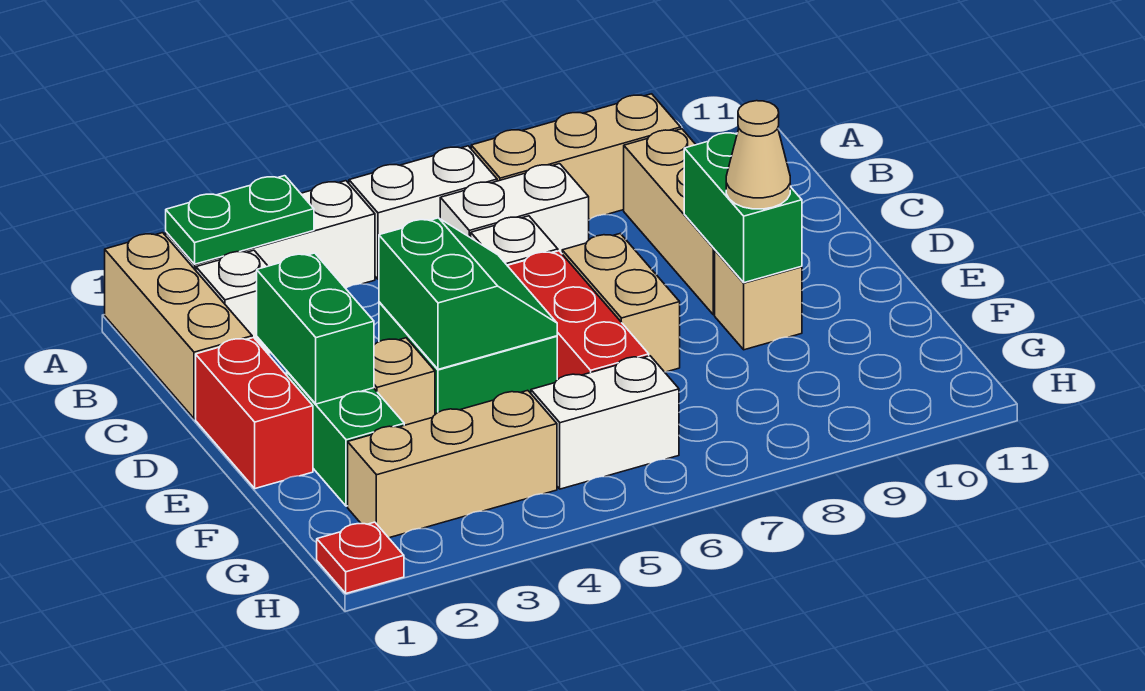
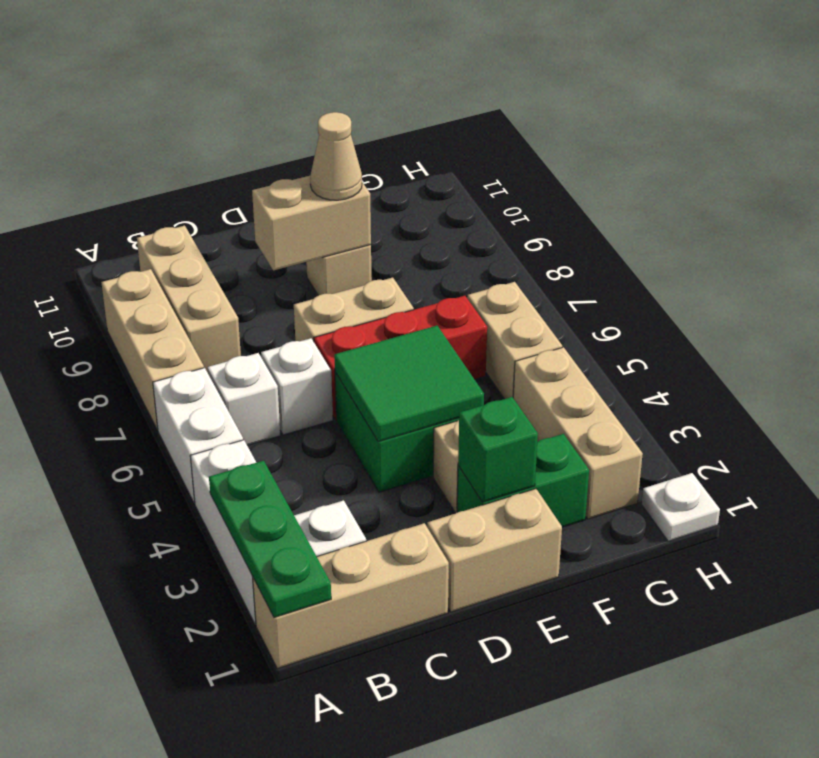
green plate A2:A3 level 2 -> green plate A1:A3 level 2
white brick B6:B7 level 1 -> white brick B6 level 1
tan brick B9:D9 level 1 -> tan brick B8:B10 level 1
red brick D1:E1 level 1 -> tan brick D1:E1 level 1
green brick D2:E2 level 2 -> green brick E2 level 2
green slope D4:E5 level 2 top 4 -> green tile D4:E5 level 2
green brick D9:E9 level 2 -> tan brick D9:E9 level 2
white brick G5:G6 level 1 -> tan brick G5:G6 level 1
red plate H1 level 1 -> white plate H1 level 1

